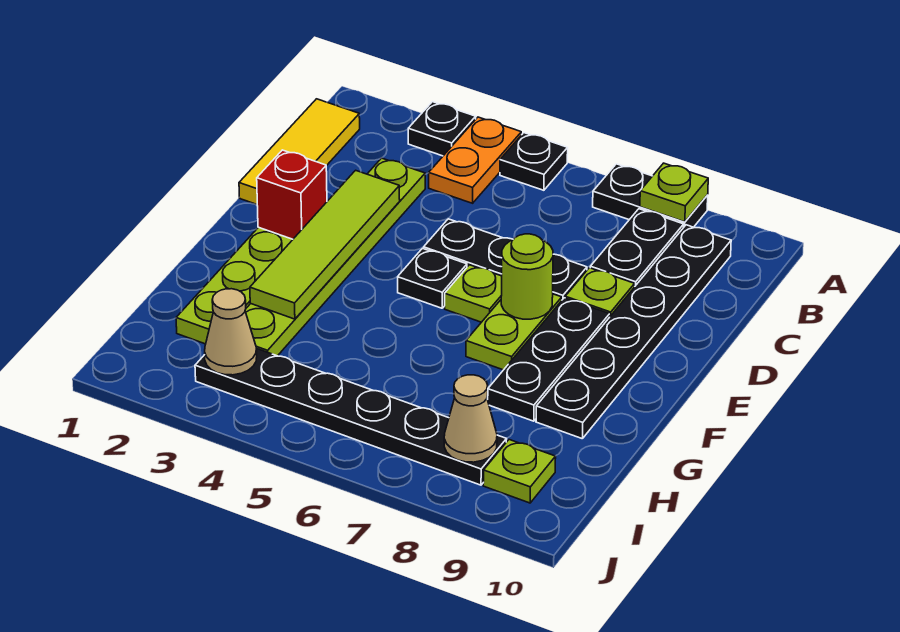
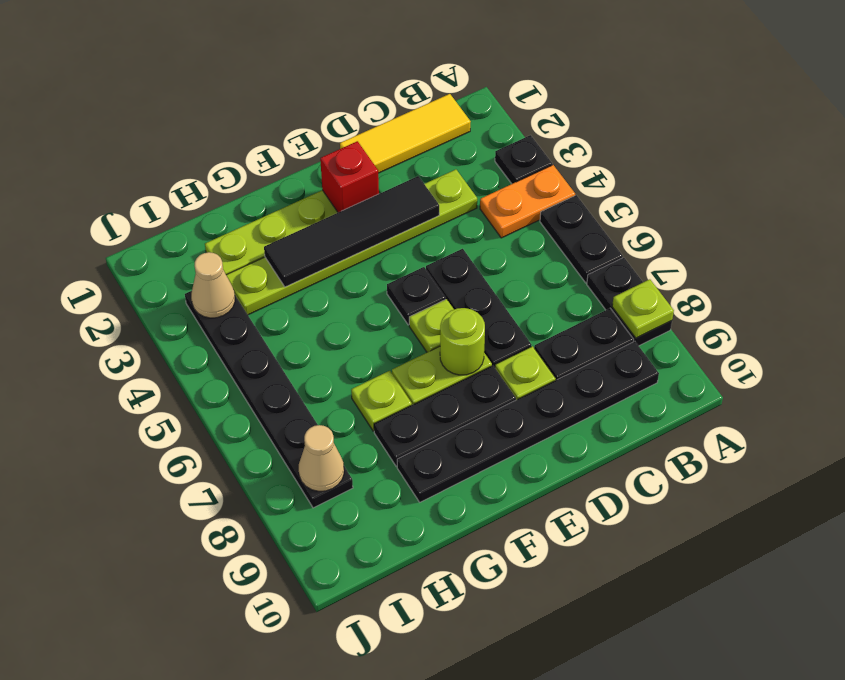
black plate A5 level 1 -> black plate A5:A6 level 1
lime tile D3:G3 level 2 -> black tile D3:G3 level 2
lime plate I9 level 1 -> lime plate G7 level 1

